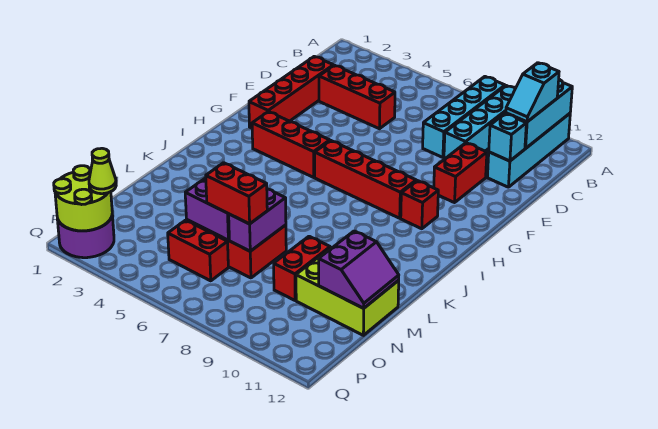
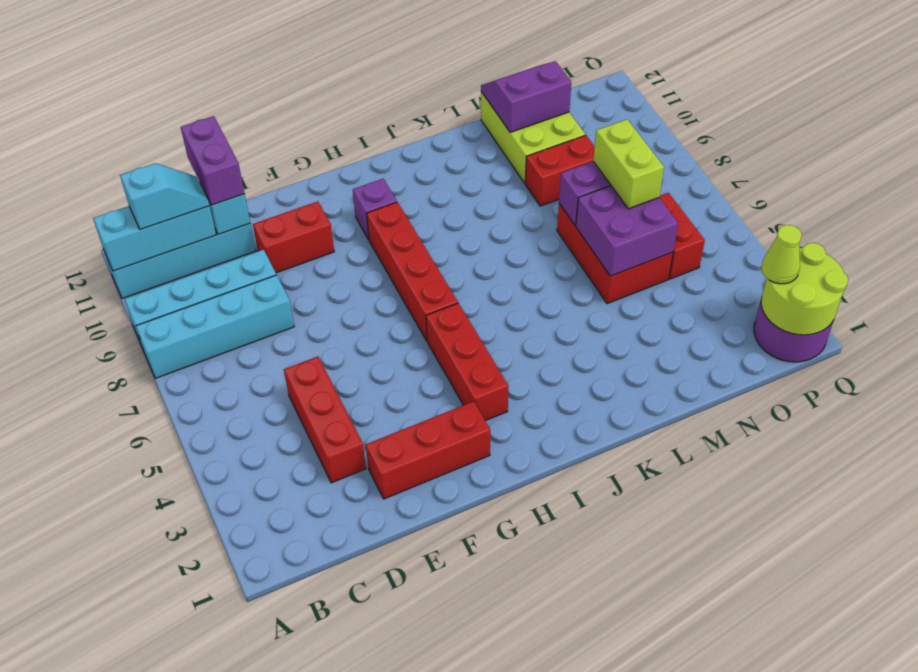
red brick D2:G2 level 1 -> red brick E2:G2 level 1
none -> purple brick D11:D12 level 3
red brick H10 level 1 -> purple brick H10 level 1
red brick N6:N7 level 3 -> lime brick N6:N7 level 3

